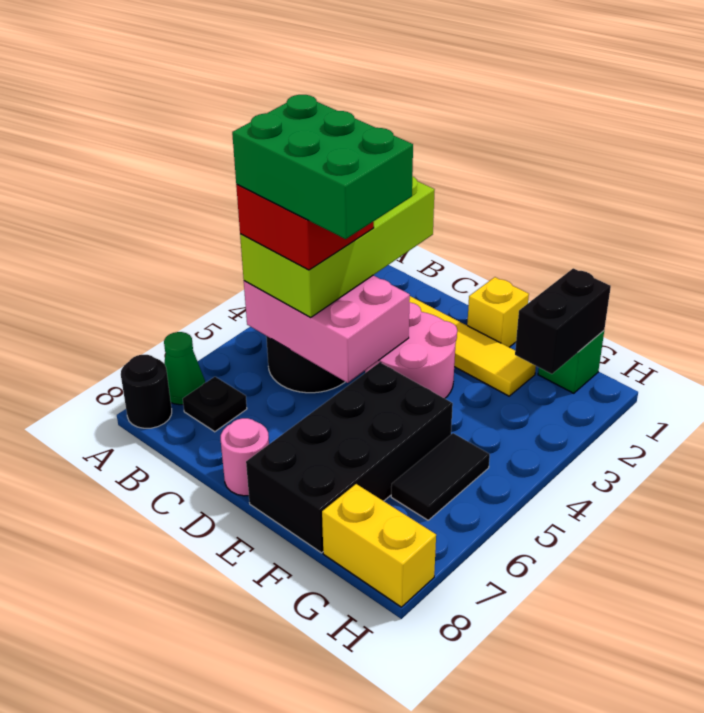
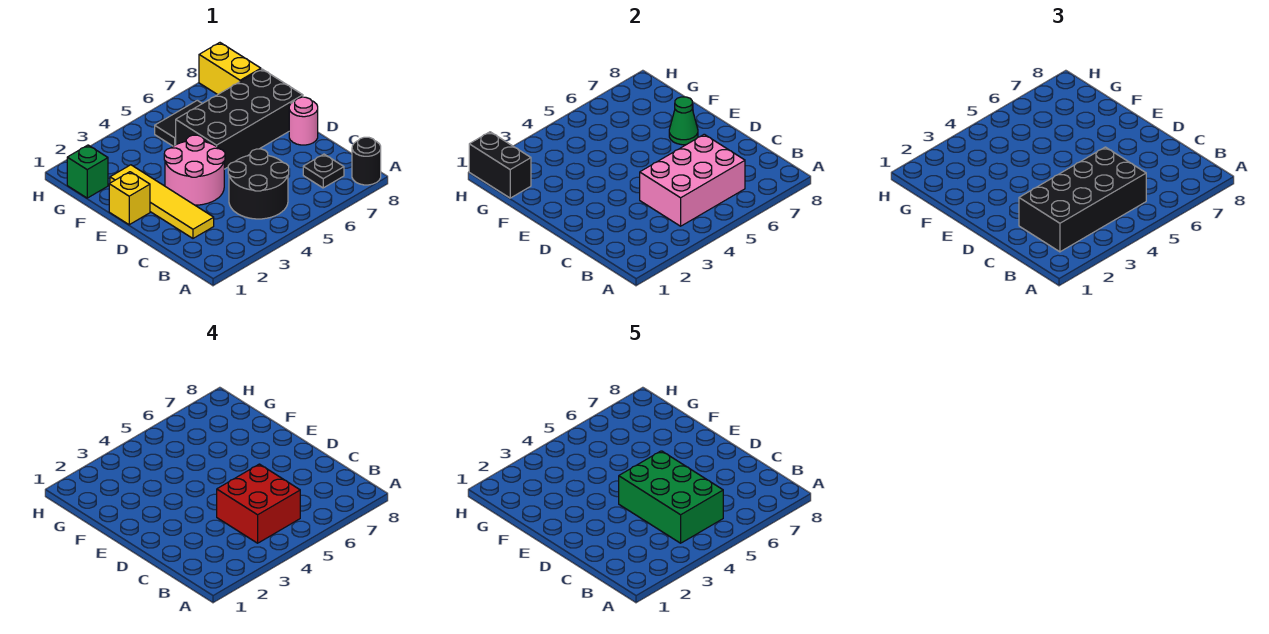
green cone A7 level 1 -> green cone E7 level 2
lime brick B2:C5 level 3 -> black brick B2:C5 level 3
pink brick B4:D5 level 2 -> pink brick B4:C6 level 2
black brick G1:G2 level 2 -> black brick G1:H1 level 2

